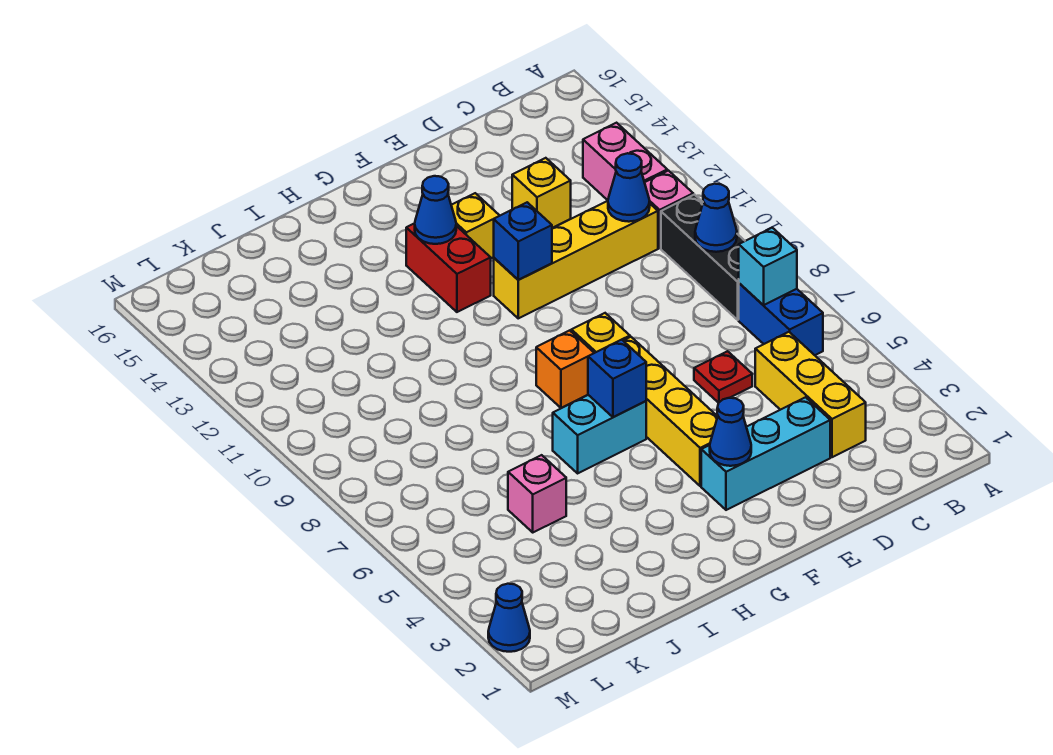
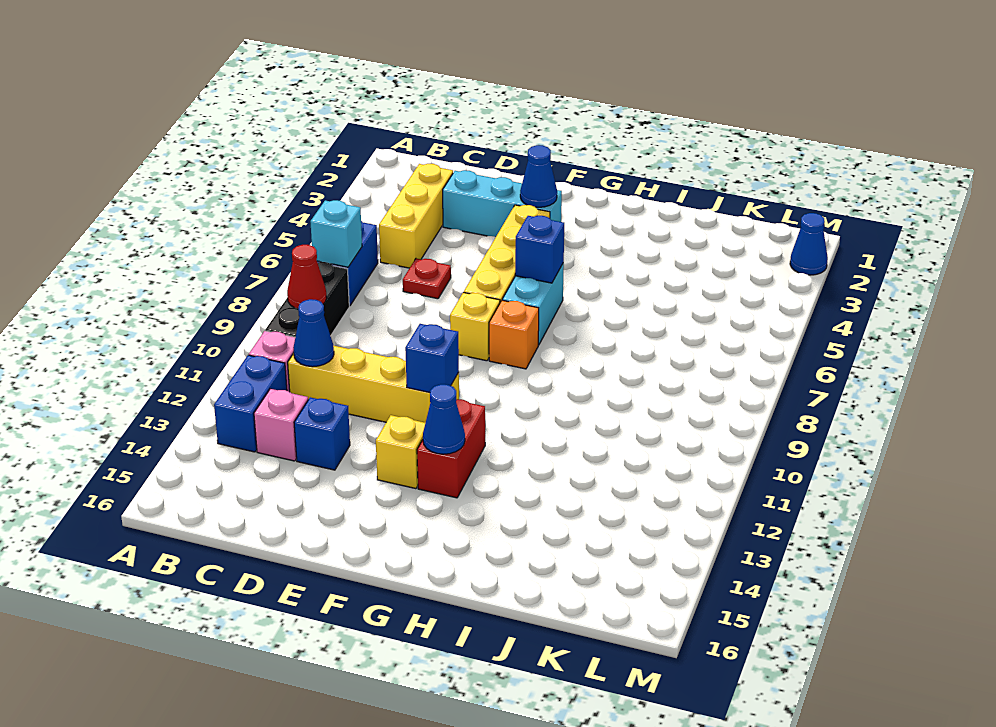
blue cone B9 level 2 -> red cone B9 level 2
pink brick B12:B13 level 1 -> blue brick B12:B13 level 1
yellow brick D13 level 1 -> blue brick D13 level 1
cyan brick G6:H6 level 1 -> cyan brick G6:G7 level 1
pink brick J5 level 1 -> pink brick C13 level 1

